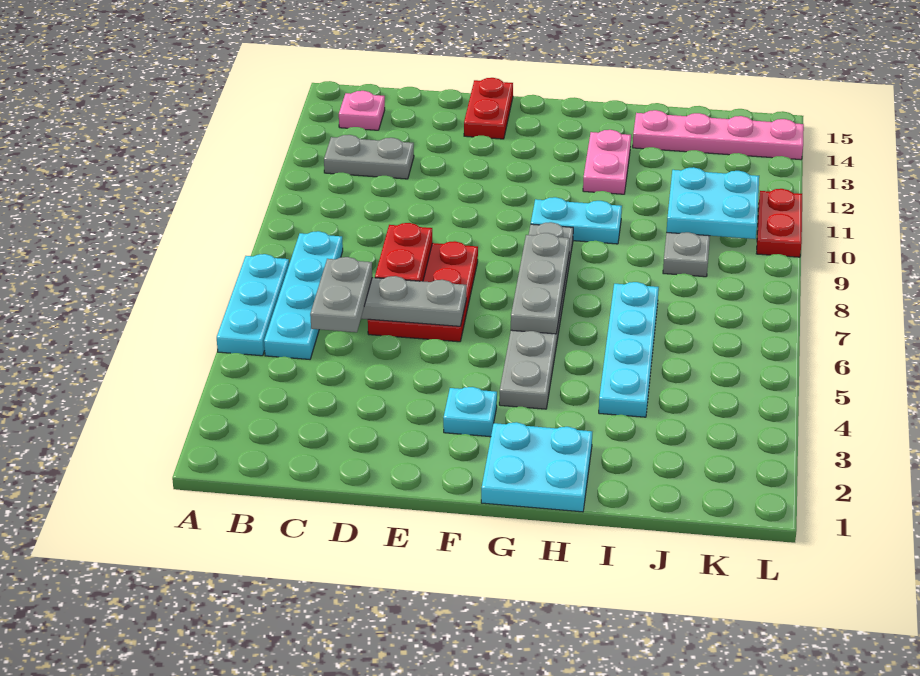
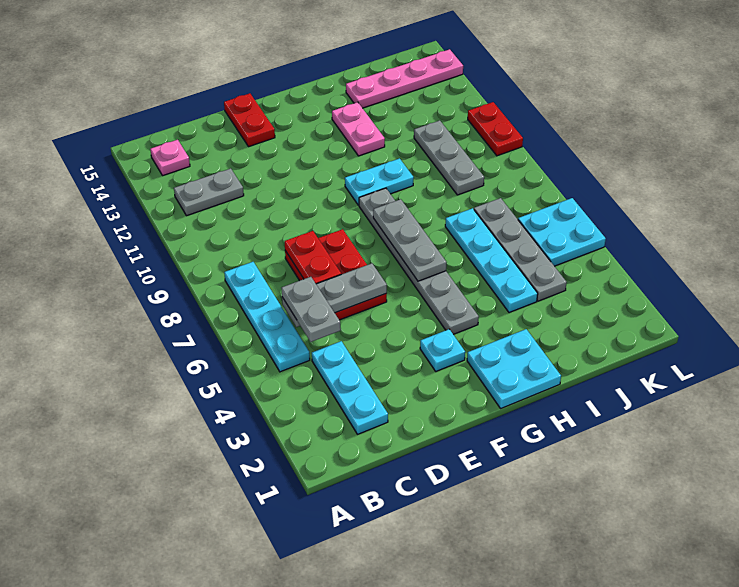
cyan plate A5:A7 level 1 -> cyan plate C2:C4 level 1
none -> grey plate J4:J7 level 1
cyan plate J10:K11 level 2 -> cyan plate K5:L6 level 1

